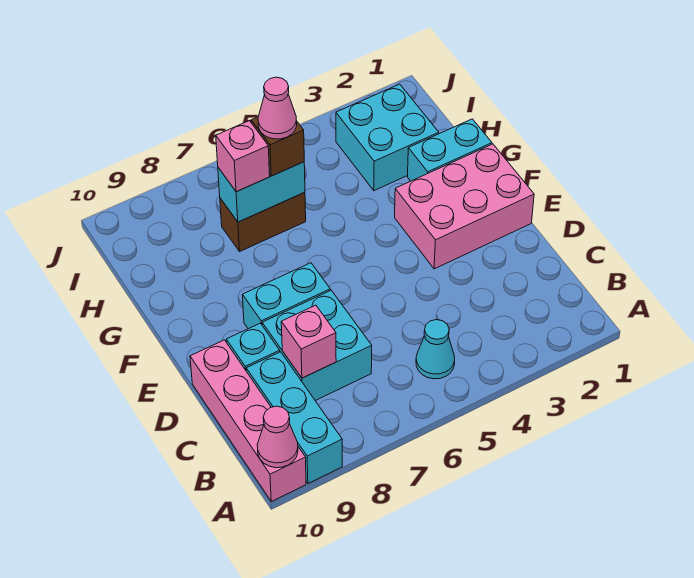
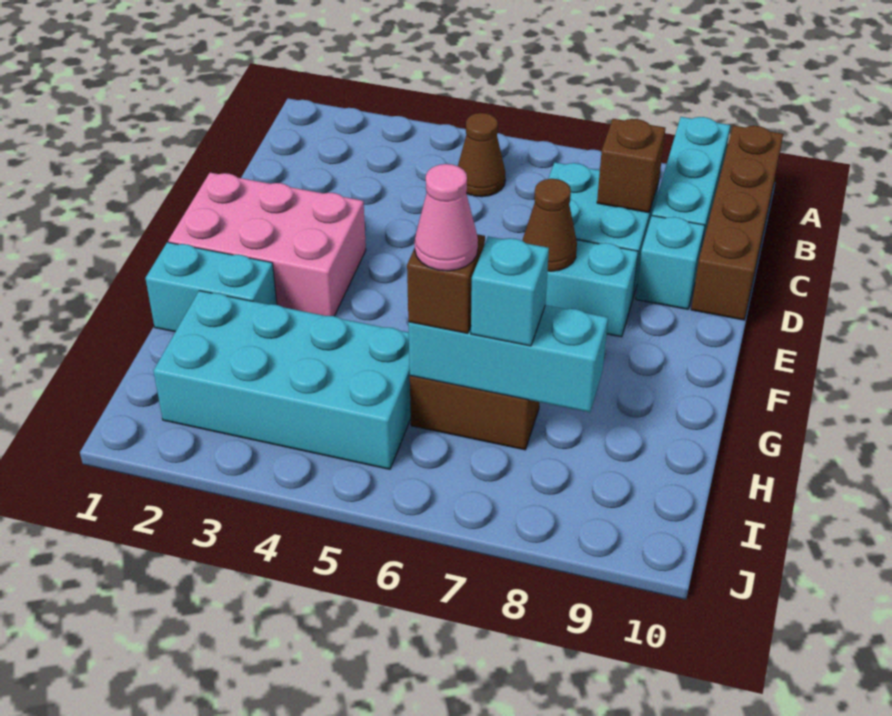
pink brick A10:D10 level 1 -> brown brick A10:D10 level 1
pink cone A10 level 2 -> none
cyan cone B5 level 1 -> brown cone B5 level 1
pink brick C8 level 2 -> brown brick C8 level 2
none -> brown cone E7 level 2
cyan brick H2:I3 level 1 -> cyan brick H2:I5 level 1
cyan brick H6:H7 level 2 -> cyan brick H6:H8 level 2
pink brick H7 level 3 -> cyan brick H7 level 3

